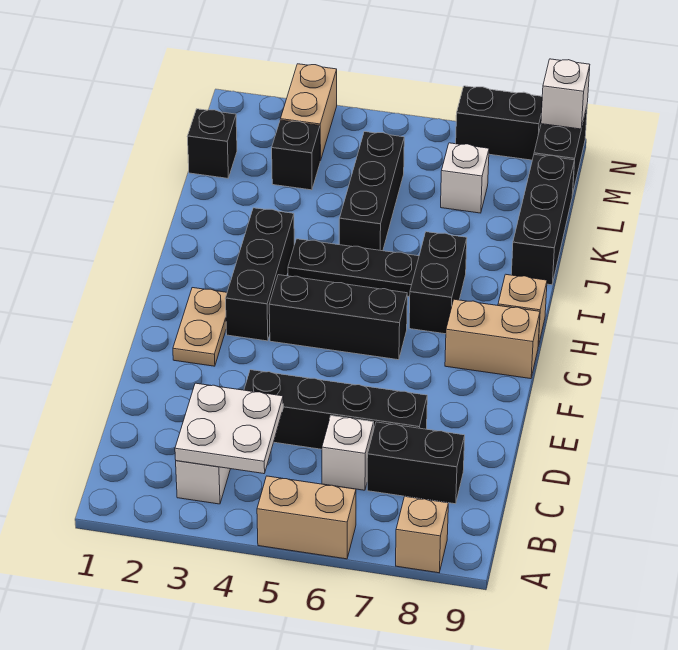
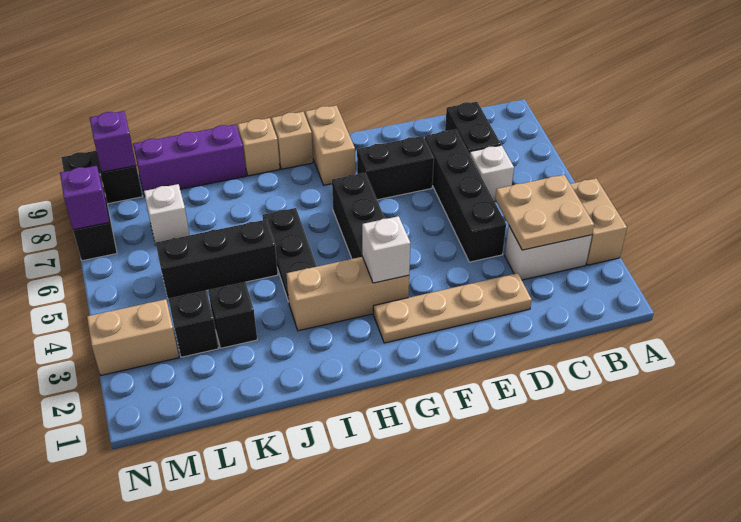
tan brick A5:A6 level 1 -> tan brick A3:A4 level 1
tan brick A8 level 1 -> tan brick I9 level 1
white plate B3:C4 level 2 -> tan plate B3:C4 level 2
tan plate F2:G2 level 1 -> tan plate D2:G2 level 1
black brick G3:I3 level 1 -> tan brick G3:I3 level 1
black brick H7:I7 level 1 -> black brick E7:F7 level 1
black brick J9:L9 level 1 -> purple brick J9:L9 level 1
black brick L1 level 1 -> black brick K3 level 1
none -> purple brick M9 level 2
none -> purple brick N7 level 2
white brick N9 level 2 -> white brick G3 level 2

